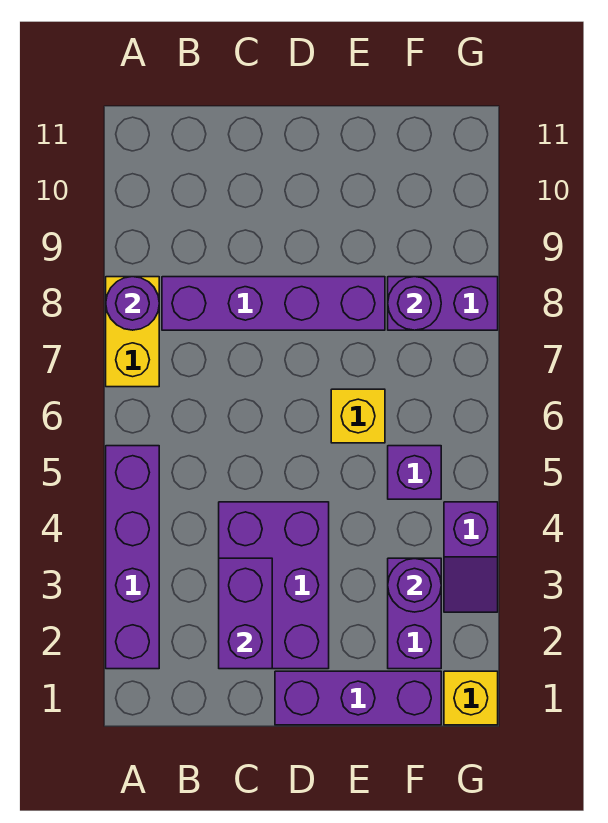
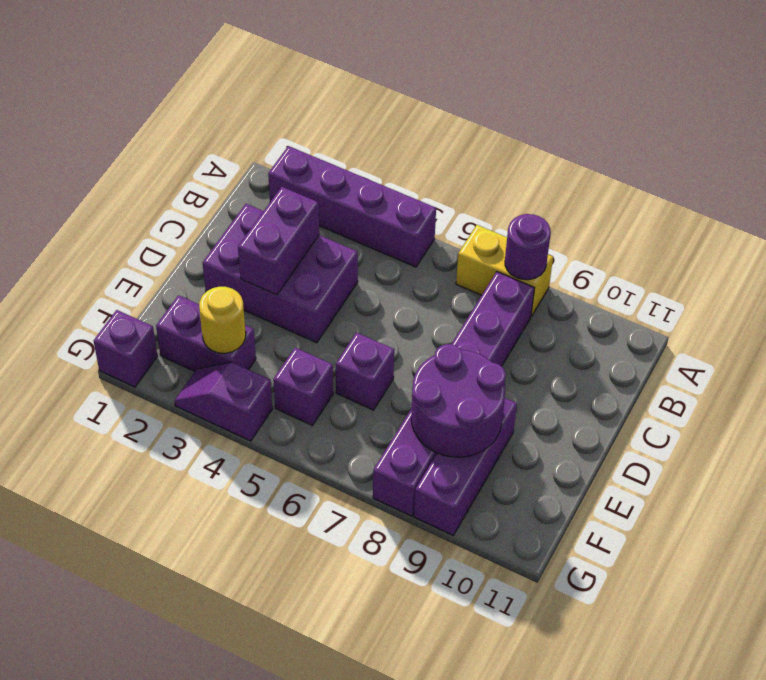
purple brick C2:C3 level 2 -> purple brick C3:D3 level 2
purple brick D1:F1 level 1 -> purple brick E9:G9 level 1
yellow brick E6 level 1 -> purple brick E6 level 1
purple round brick F3 level 2 -> yellow round brick F3 level 2
purple round brick F8 level 2 -> purple round brick E8:F9 level 2
yellow brick G1 level 1 -> purple brick G1 level 1

